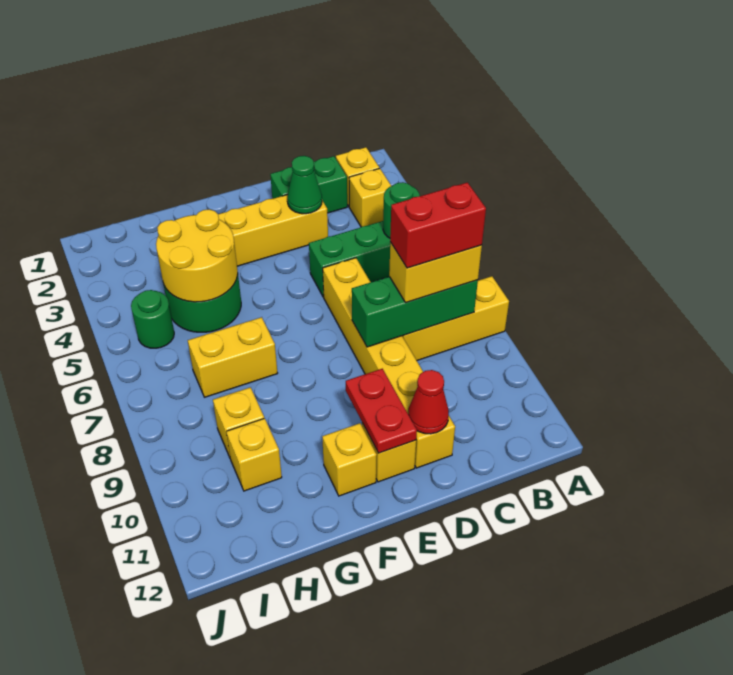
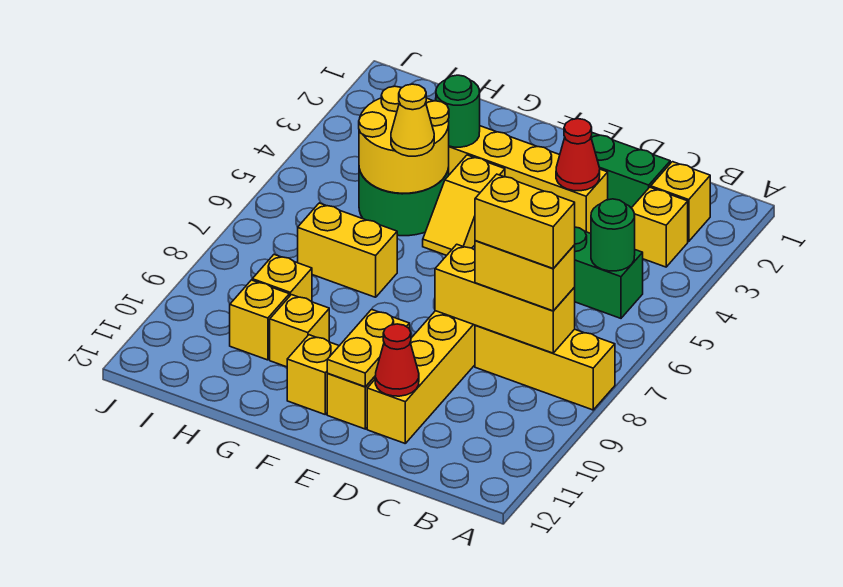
green brick B8:D8 level 2 -> yellow brick B8:D8 level 2
red brick B8:C8 level 4 -> yellow brick B8:C8 level 4
green cone D3 level 2 -> red cone D3 level 2
red plate E10:E11 level 2 -> yellow plate E10:E11 level 2
none -> yellow slope F4:F5 level 1 top 4
none -> yellow cone G5 level 3
none -> yellow brick G10 level 1
green round brick I5 level 1 -> green round brick G3 level 2

